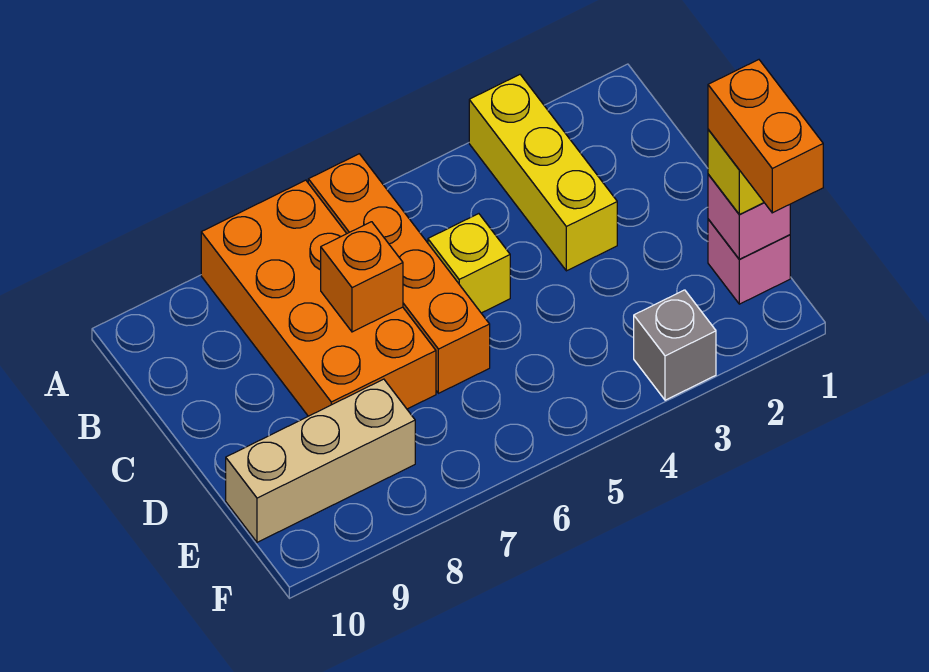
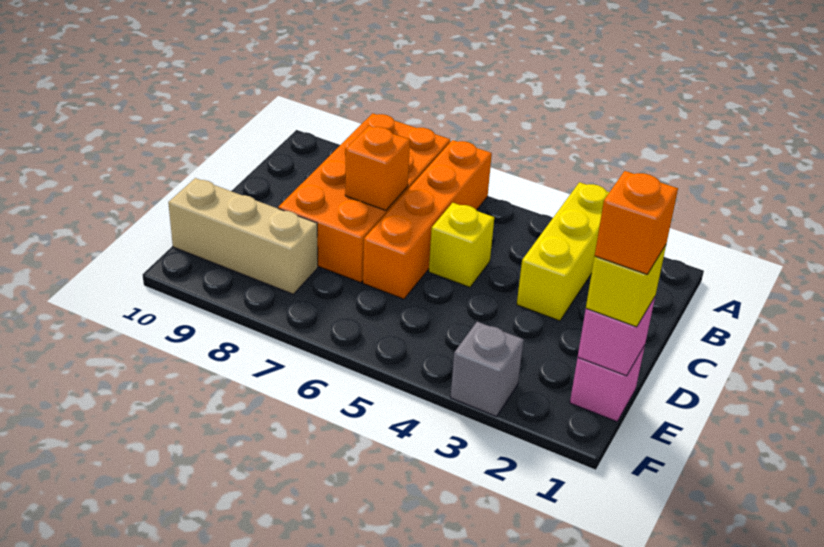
orange brick E1:F1 level 4 -> orange brick E1 level 4

